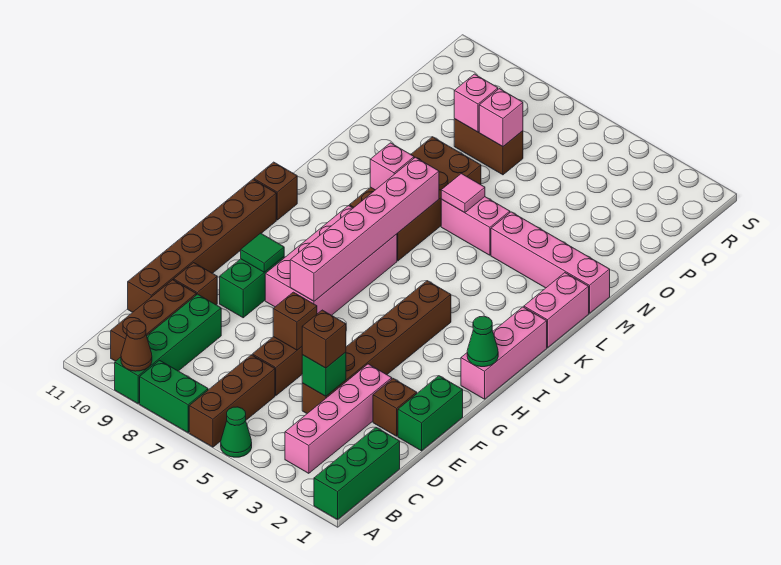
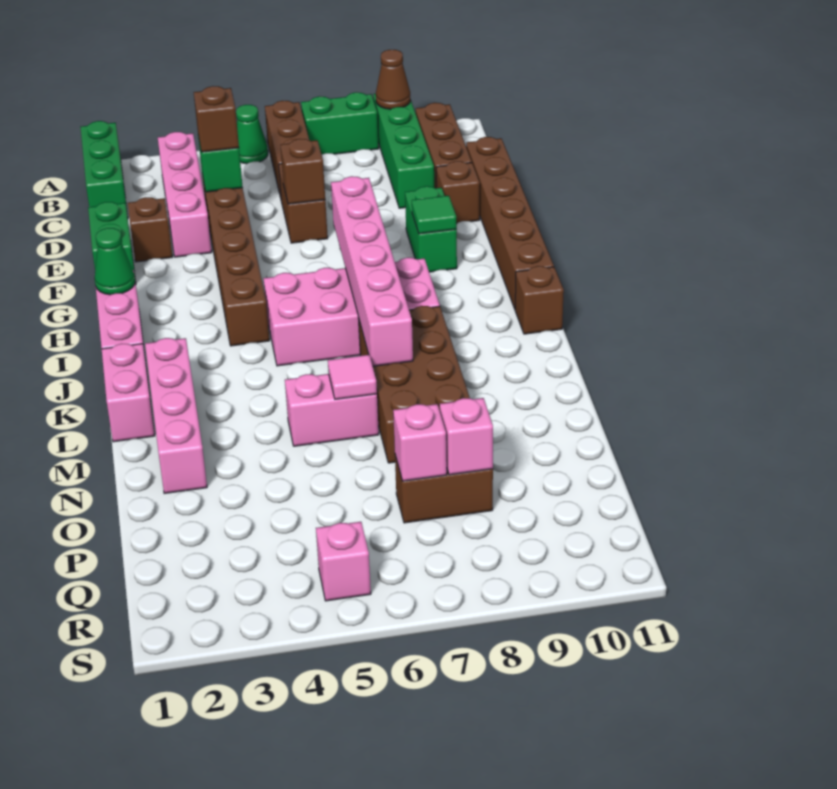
pink brick G7:J8 level 1 -> pink brick I5:J8 level 1
pink brick L8 level 2 -> pink brick R5 level 1
pink brick M1:M4 level 1 -> pink brick K2:N2 level 1

